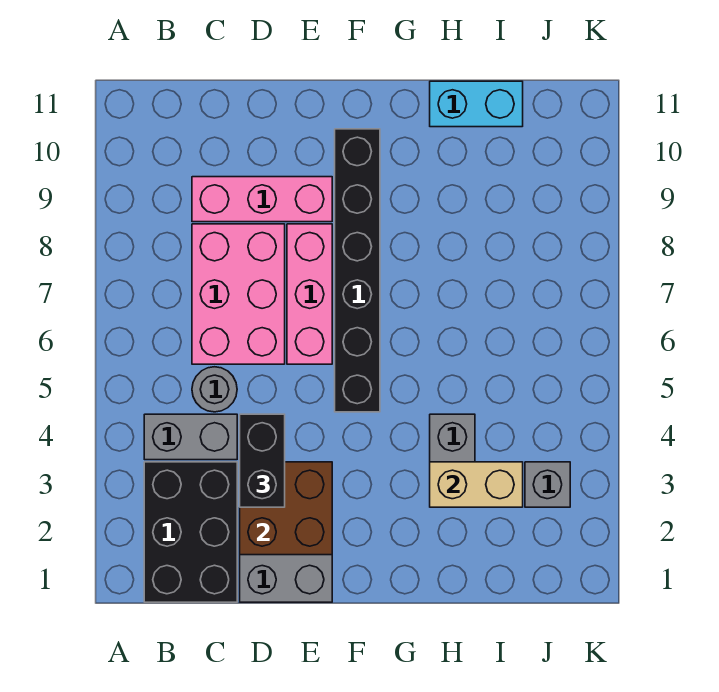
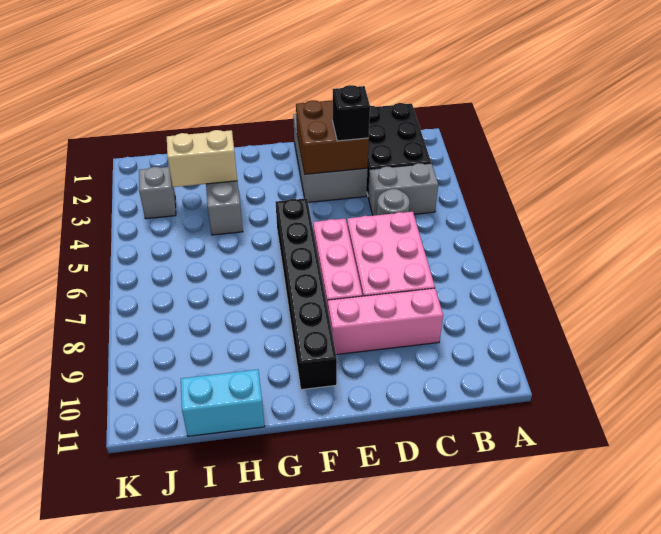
black brick D3:D4 level 3 -> black brick D3 level 3

